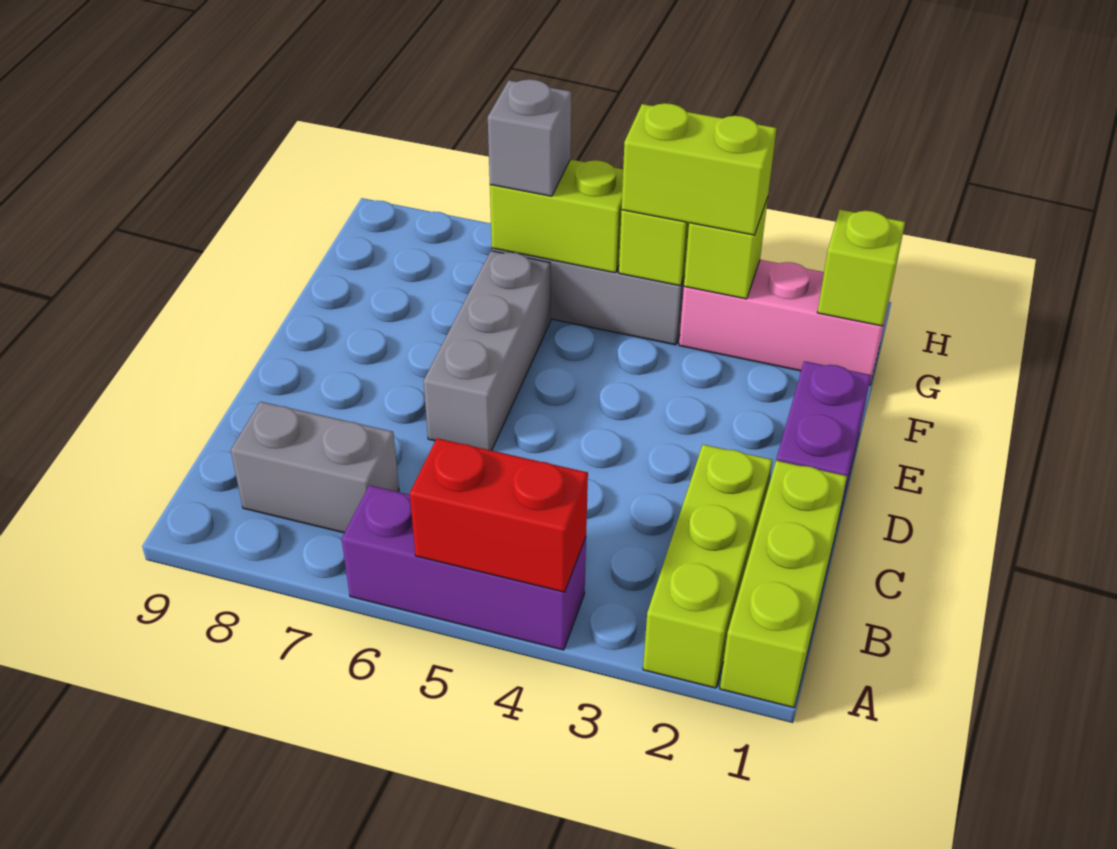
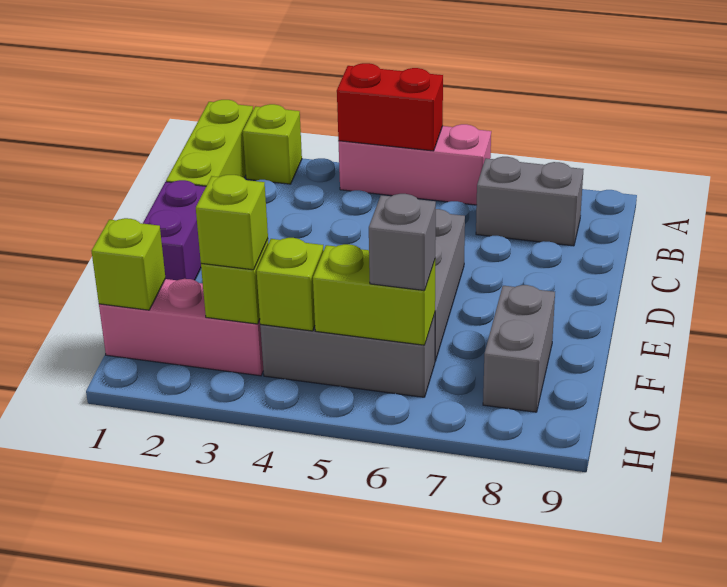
lime brick A2:C2 level 1 -> lime brick A2 level 1
purple brick A4:A6 level 1 -> pink brick A4:A6 level 1
none -> grey brick F8:G8 level 1
lime brick G3:G4 level 3 -> lime brick G3 level 3

